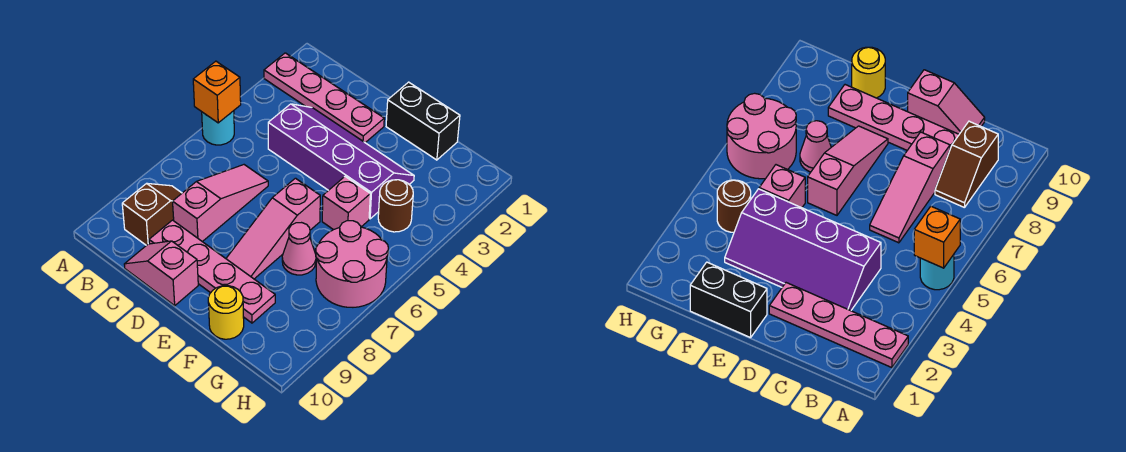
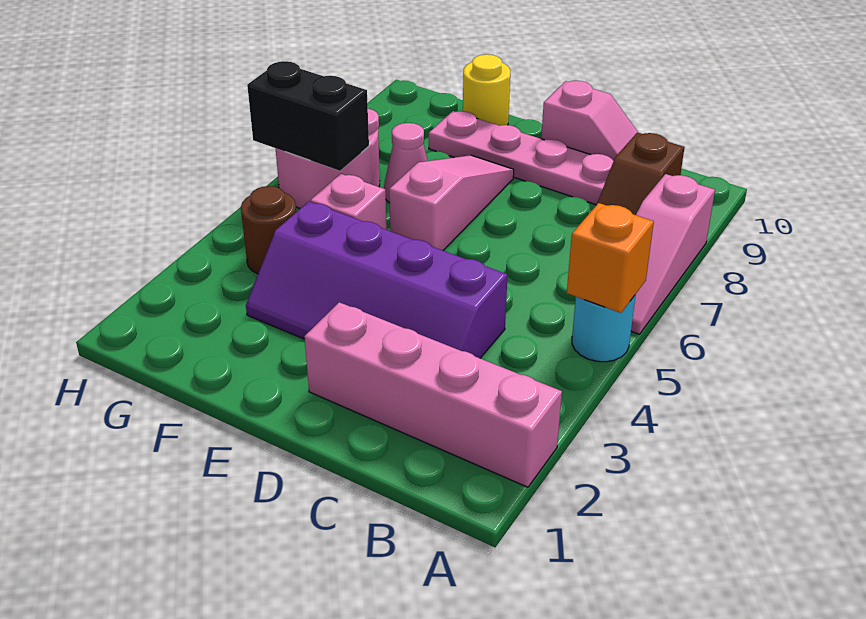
pink plate A2:D2 level 1 -> pink brick A2:D2 level 1
pink slope C6:C8 level 1 top 8 -> pink slope A6:A8 level 1 top 8
black brick E1:F1 level 1 -> black brick G6:H6 level 2

